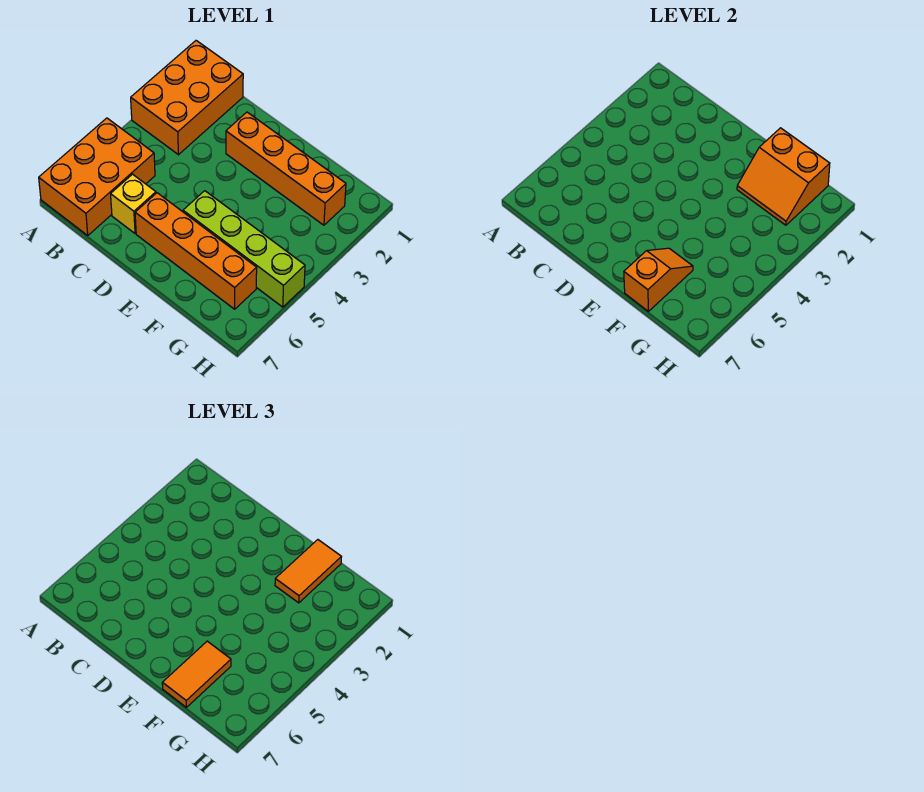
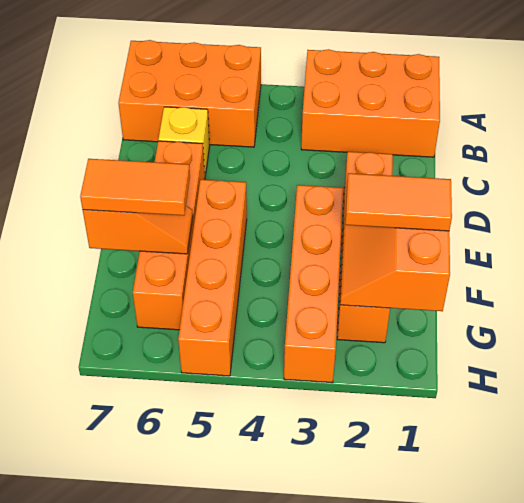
none -> orange brick E3:H3 level 1
lime brick E5:H5 level 1 -> orange brick E5:H5 level 1

